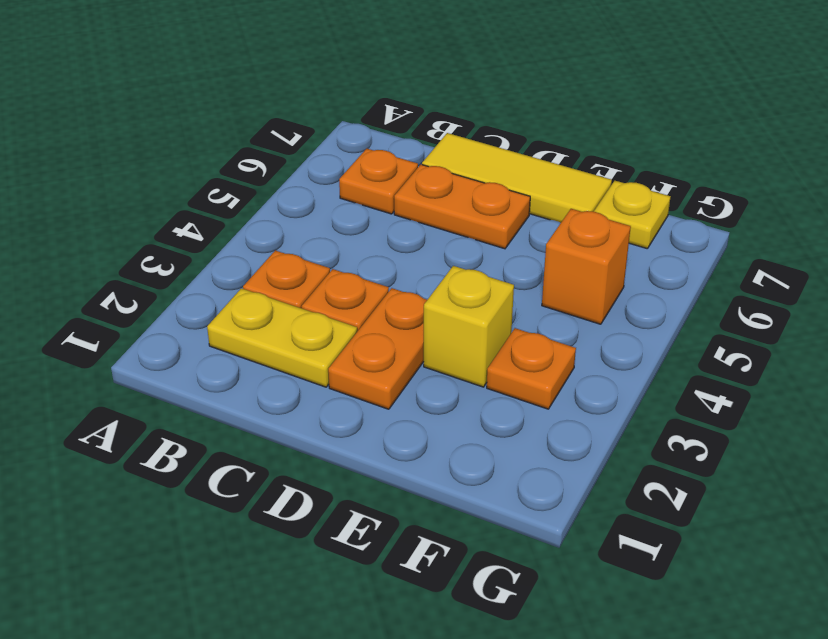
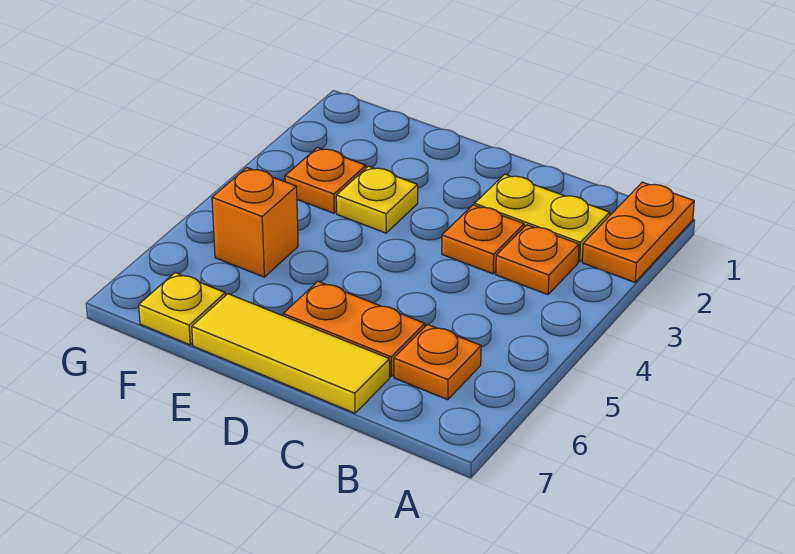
orange plate D2:D3 level 1 -> orange plate A1:A2 level 1
yellow brick E3 level 1 -> yellow plate E3 level 1

